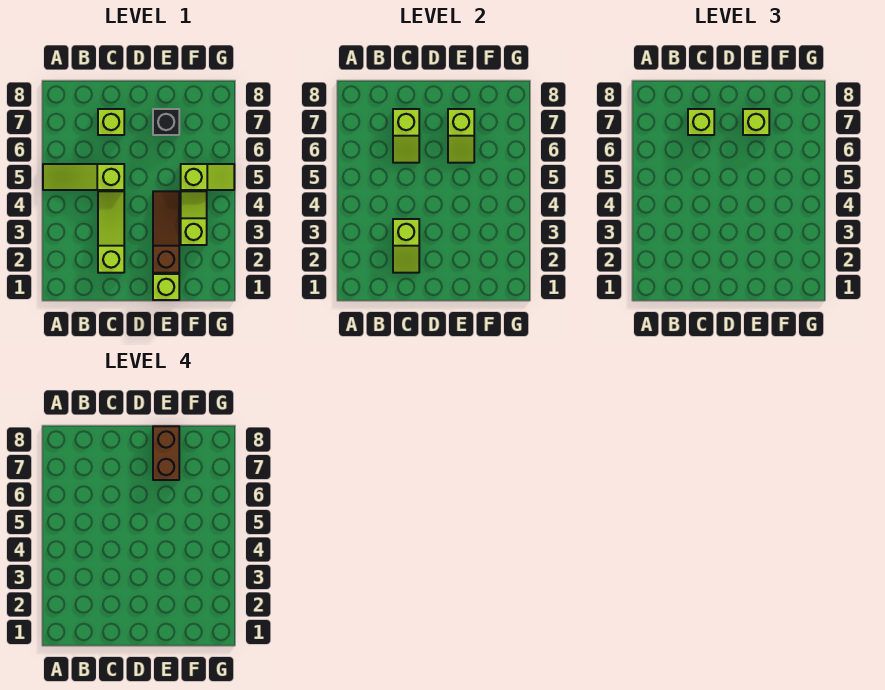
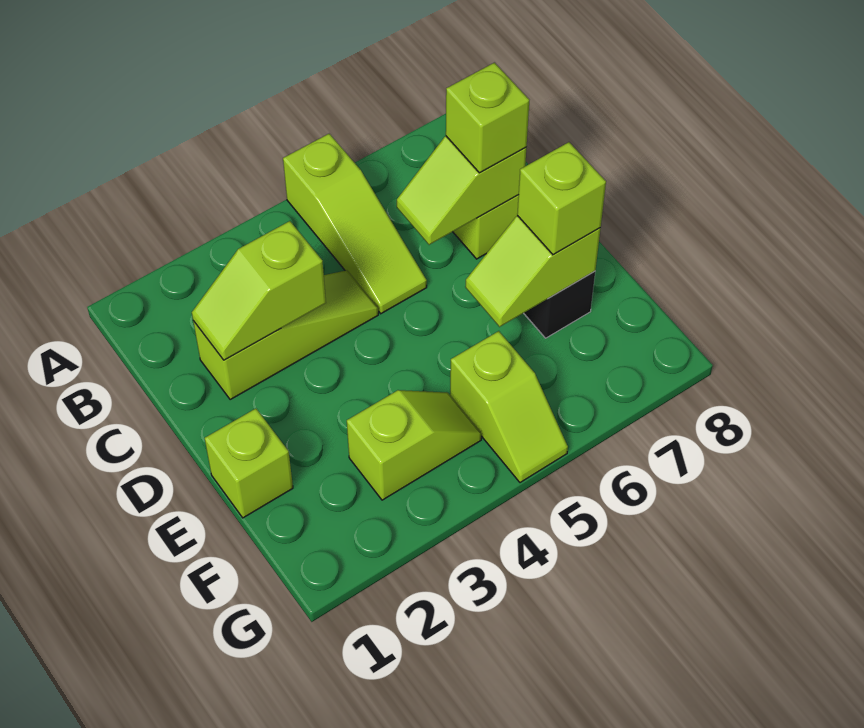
lime slope A5:C5 level 1 top C -> lime slope A5:C5 level 1 top A
brown slope E2:E4 level 1 top 2 -> none
brown brick E7:E8 level 4 -> none

